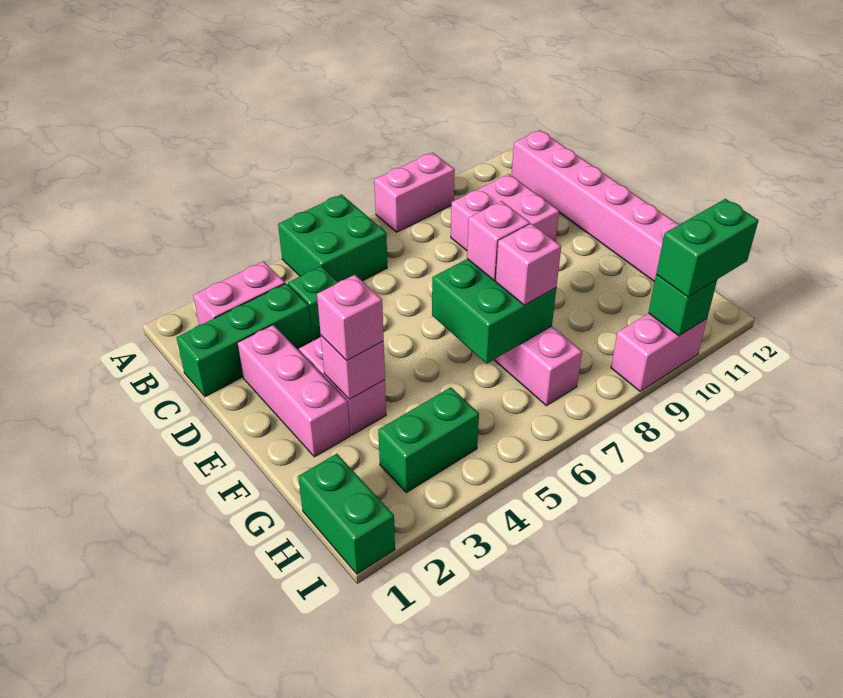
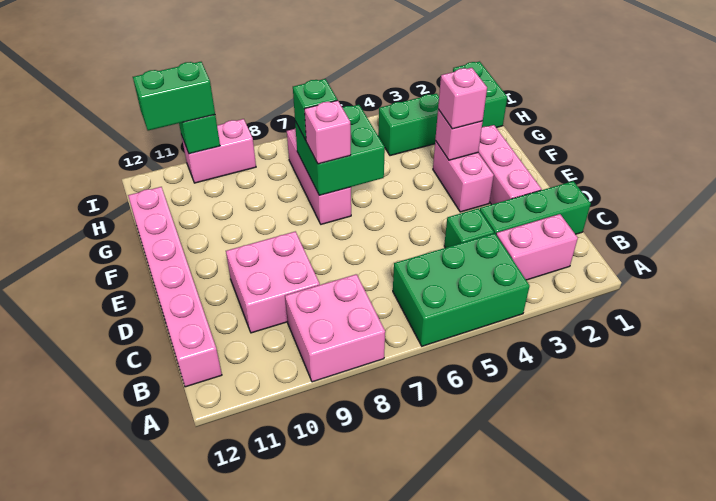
green brick A5:B6 level 1 -> green brick A4:B6 level 1
pink brick A8:A9 level 1 -> pink brick A8:B9 level 1
pink brick G7 level 3 -> green brick G7 level 3

